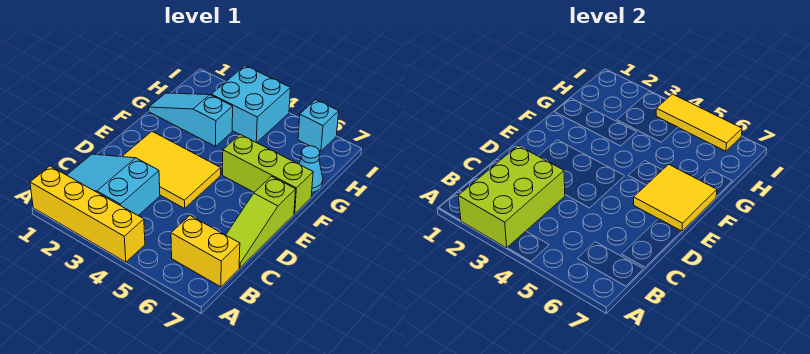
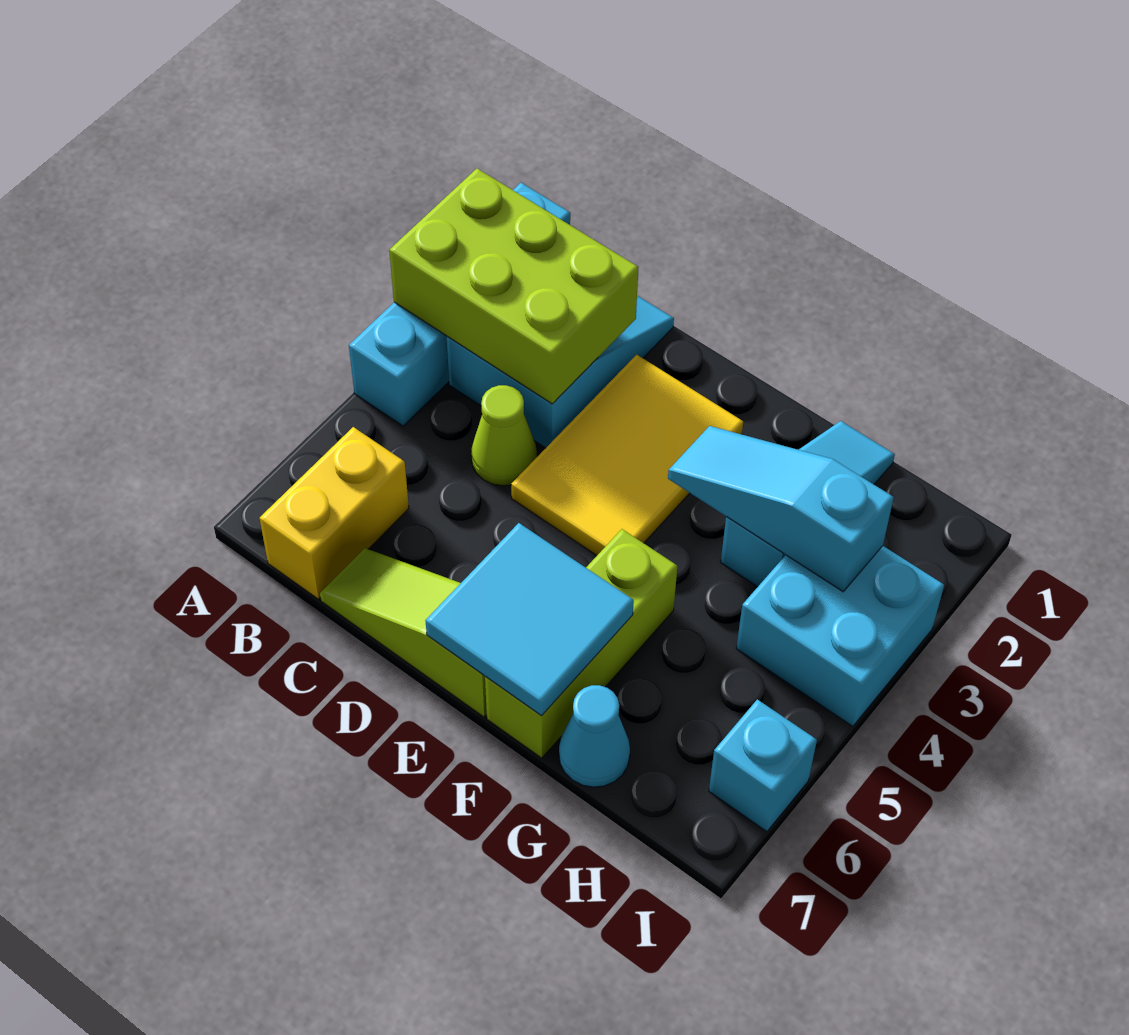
yellow brick A1:A4 level 1 -> cyan brick A1:A4 level 1
none -> lime cone C4 level 1
yellow tile E6:F7 level 2 -> cyan tile E6:F7 level 2
none -> cyan slope F3:H3 level 2 top H
yellow tile I4:I6 level 2 -> none

